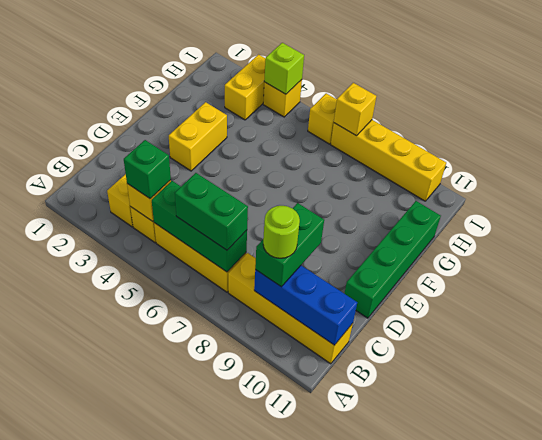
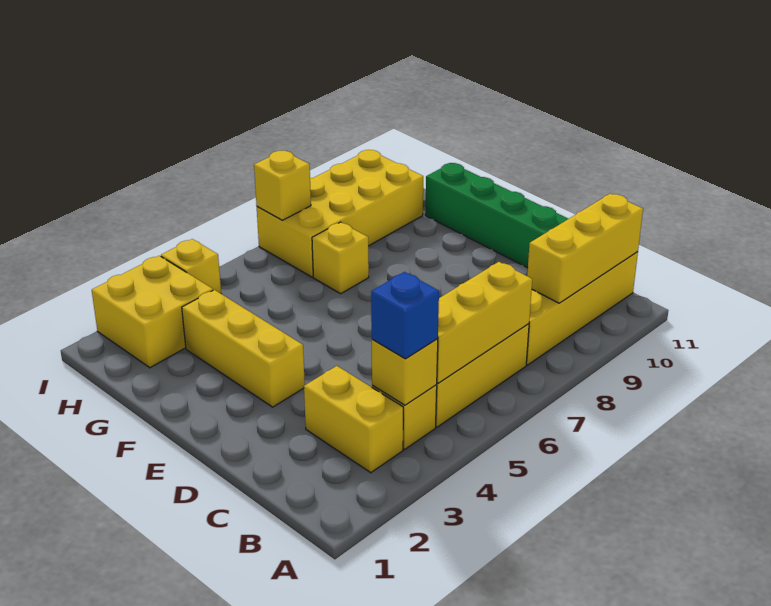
green brick B4 level 3 -> blue brick B4 level 3
green brick B5:B7 level 2 -> yellow brick B5:B7 level 2
green brick B6:B7 level 3 -> none
blue brick B9:B11 level 2 -> yellow brick B9:B11 level 2
green brick B9:C9 level 3 -> none
lime round brick B9 level 4 -> none
yellow brick E3:F3 level 1 -> yellow brick E3:G3 level 1
yellow brick H3:I3 level 1 -> yellow brick H2:I3 level 1
lime brick I4 level 2 -> none
yellow brick I6 level 1 -> yellow brick G7 level 1
yellow brick I7:I10 level 1 -> yellow brick H7:I10 level 1

